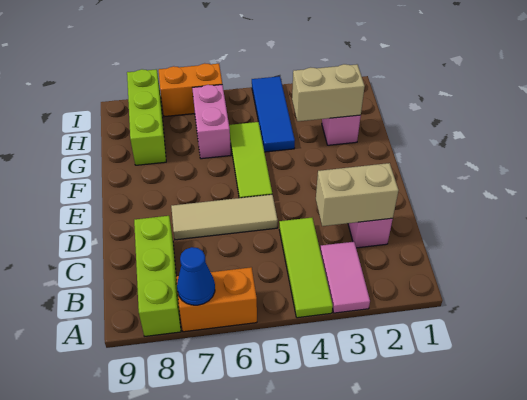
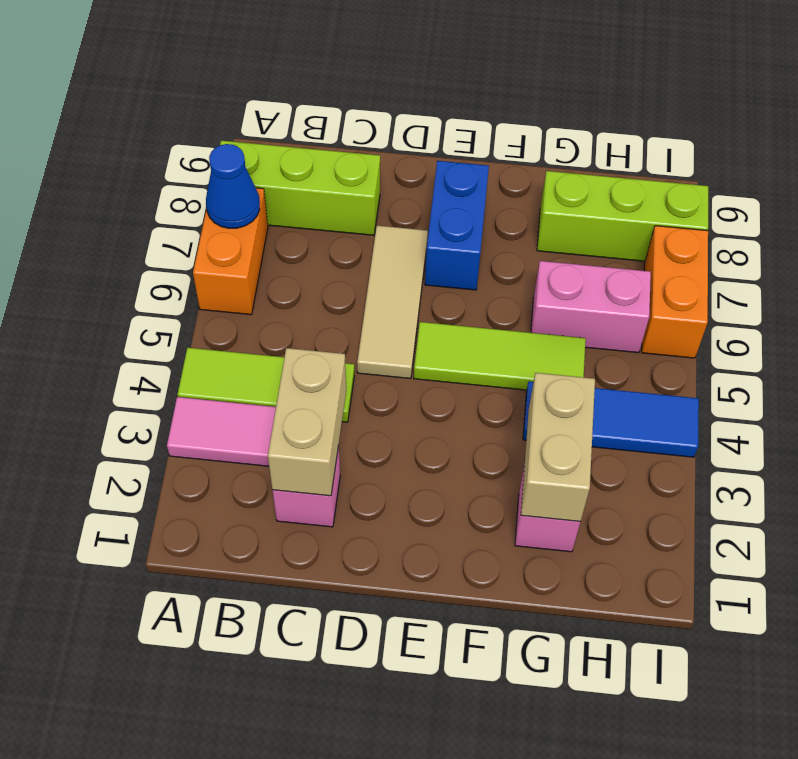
none -> blue brick E7:E8 level 1

